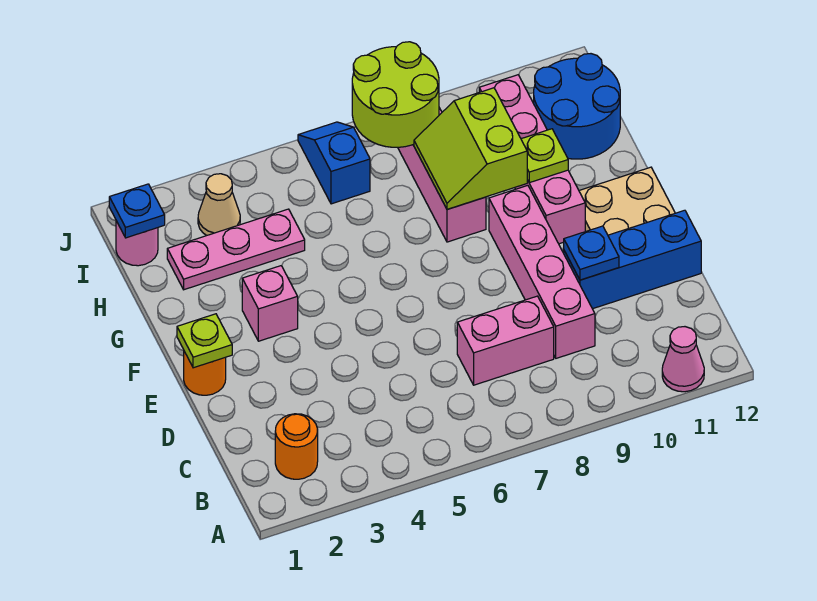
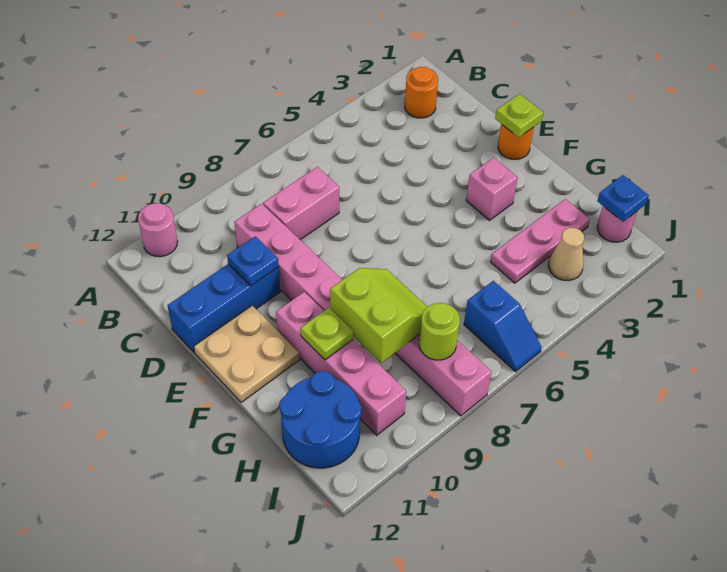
pink cone A11 level 1 -> pink round brick A11 level 1
lime round brick I7:J8 level 2 -> lime round brick I8 level 2

